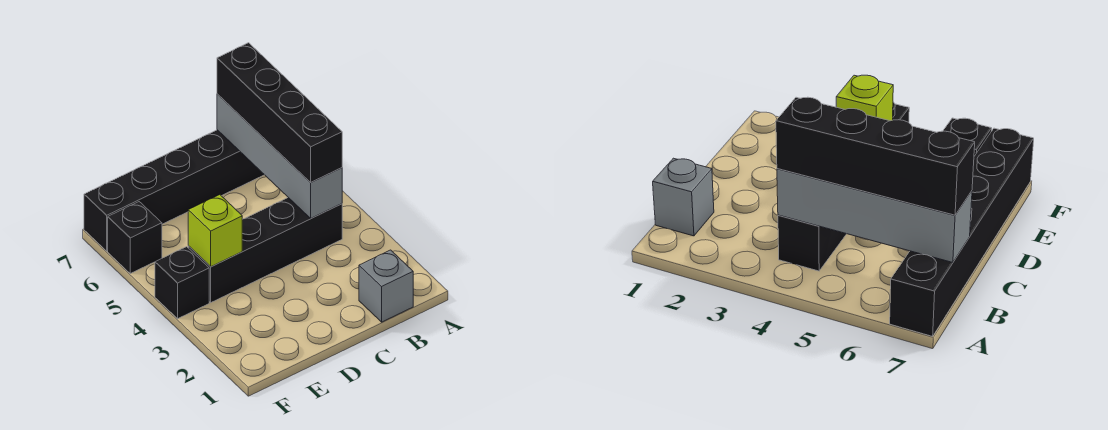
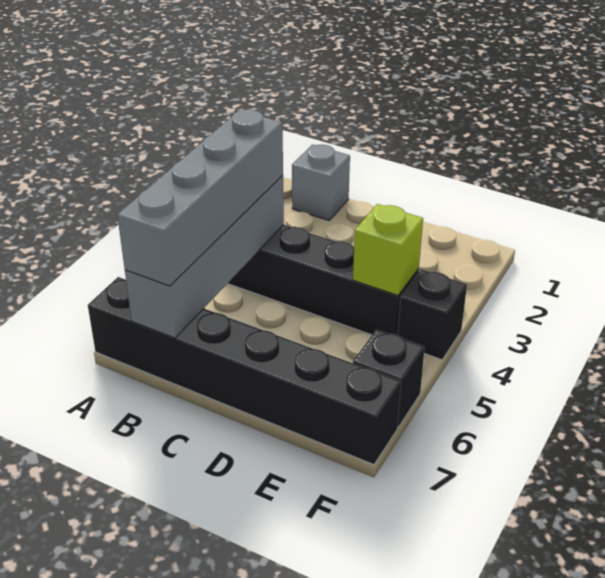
black brick B4:B7 level 3 -> grey brick B4:B7 level 3

